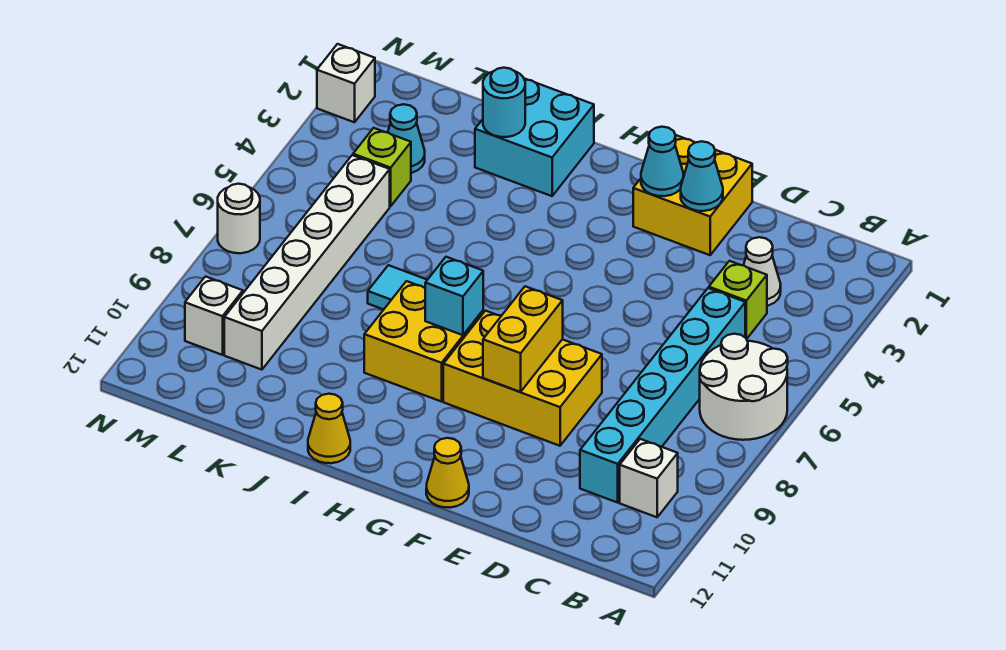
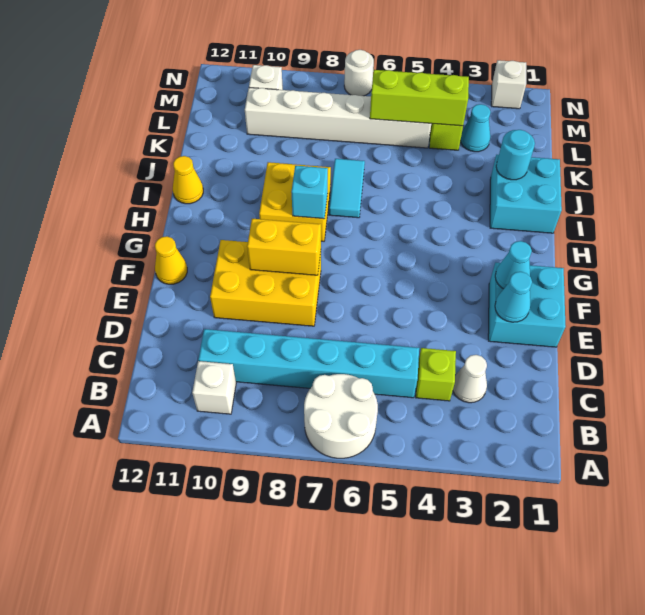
yellow brick E1:F2 level 1 -> cyan brick E1:F2 level 1
yellow brick E8:G9 level 1 -> yellow brick E8:F10 level 1
none -> lime brick L4:L6 level 2

